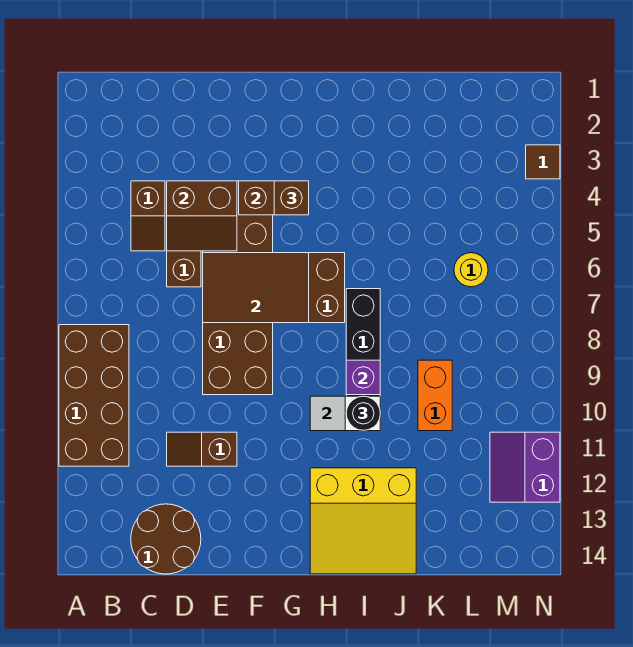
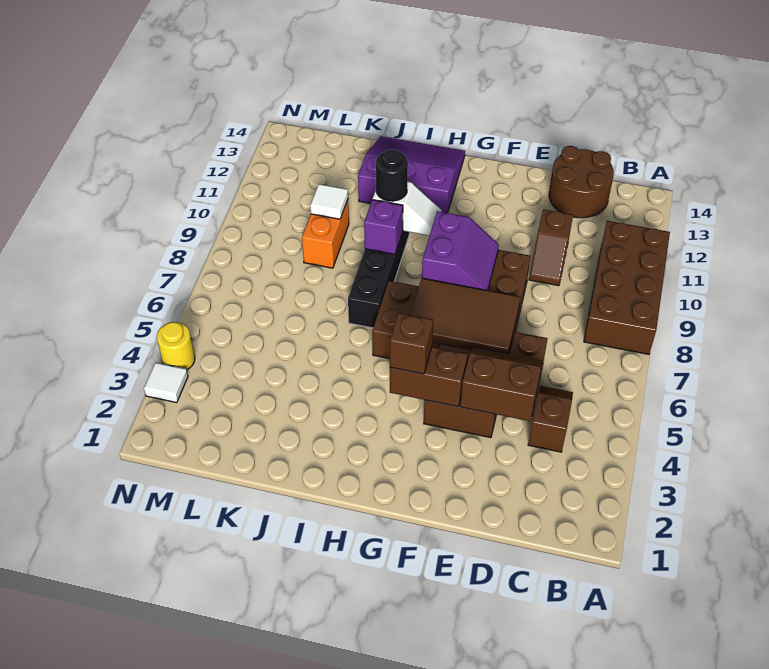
brown slope D11:E11 level 1 top E -> brown slope D10:D11 level 1 top 11
yellow slope H12:J14 level 1 top 12 -> purple slope H12:J14 level 1 top 12
none -> white tile K10 level 2
yellow round brick L6 level 1 -> yellow round brick N4 level 1
purple slope M11:N12 level 1 top N -> purple slope F8:G9 level 2 top G
brown tile N3 level 1 -> white tile N3 level 1

